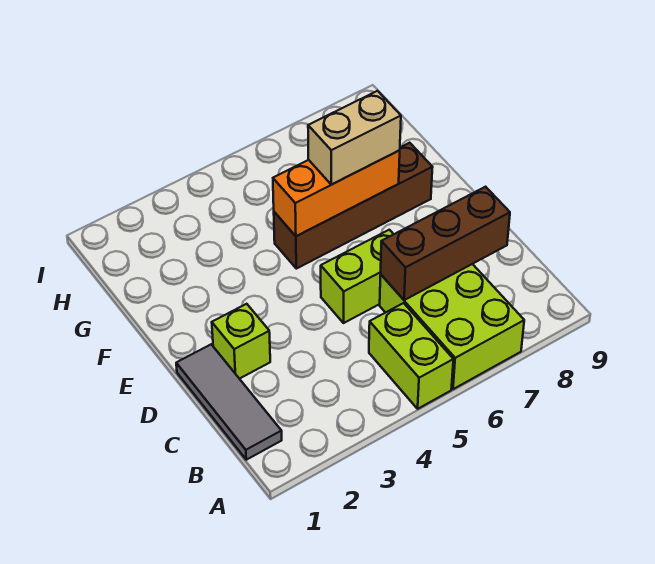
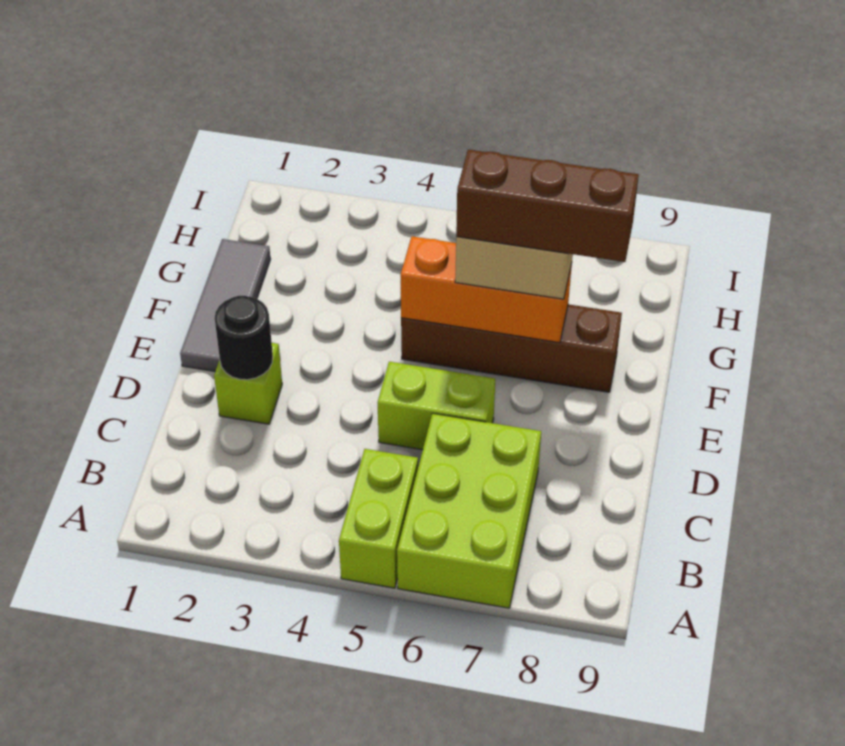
grey tile B1:D1 level 1 -> grey tile E1:G1 level 1
brown brick C6:C8 level 2 -> brown brick F6:F8 level 4
none -> black round brick D2 level 2

